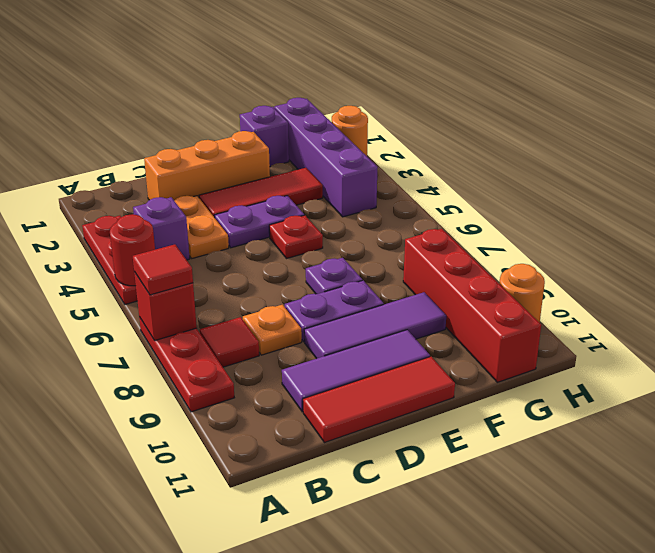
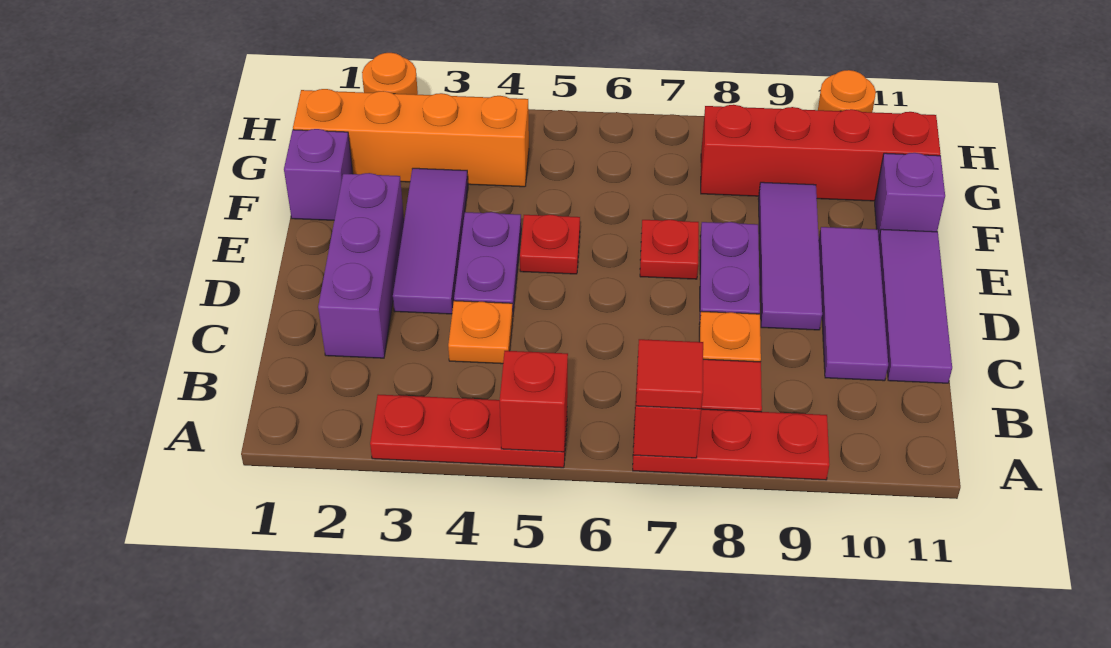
red round brick A5 level 2 -> red brick A5 level 2
purple brick B4 level 1 -> purple brick F11 level 1
orange brick C2:E2 level 1 -> purple brick C2:E2 level 1
orange plate C3:C4 level 1 -> orange plate C4 level 1
red tile C11:E11 level 1 -> purple tile C11:E11 level 1
red tile D3:F3 level 1 -> purple tile D3:F3 level 1
purple plate E7 level 1 -> red plate E7 level 1
purple brick G1:G4 level 1 -> orange brick G1:G4 level 1

